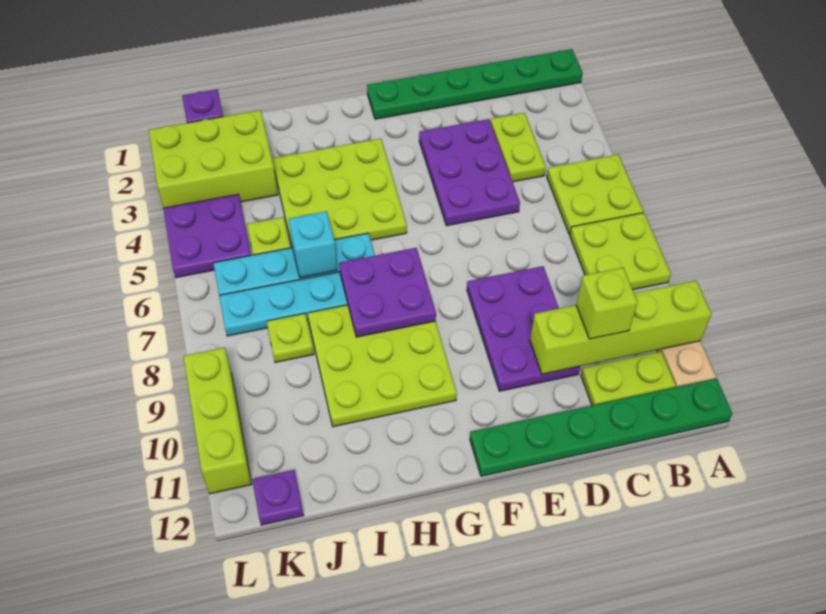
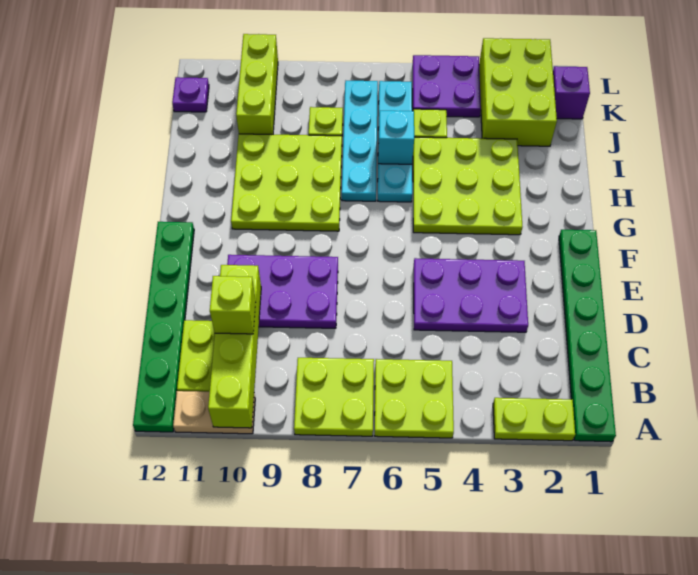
lime plate C3:C4 level 1 -> lime plate A2:A3 level 1
purple plate G7:H8 level 2 -> none
lime brick L9:L11 level 1 -> lime brick J10:L10 level 1

